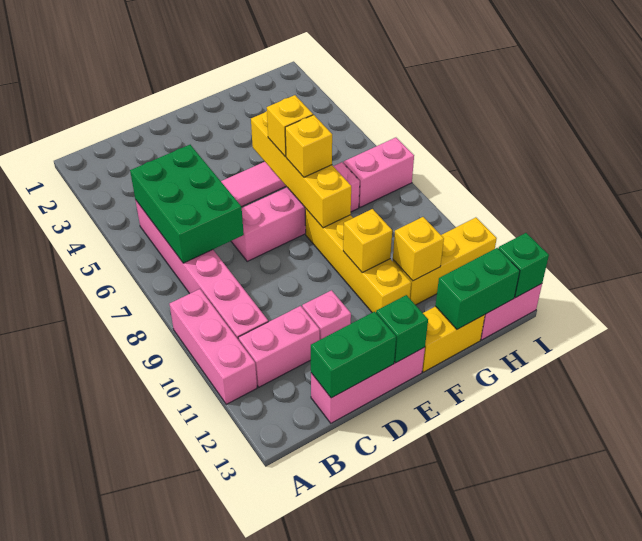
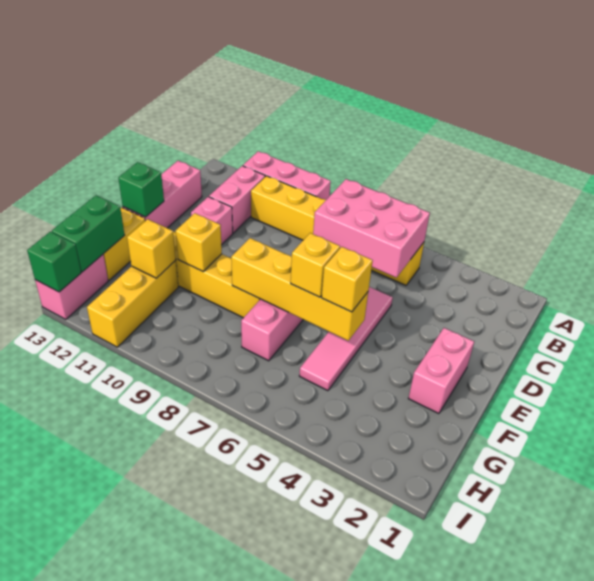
pink brick B5:B10 level 1 -> yellow brick B5:B10 level 1
green brick B5:C7 level 2 -> pink brick B5:C7 level 2
green brick C13:D13 level 2 -> none
yellow brick F7 level 3 -> yellow brick F5 level 3
pink brick H7:I7 level 1 -> pink brick E2:F2 level 1

